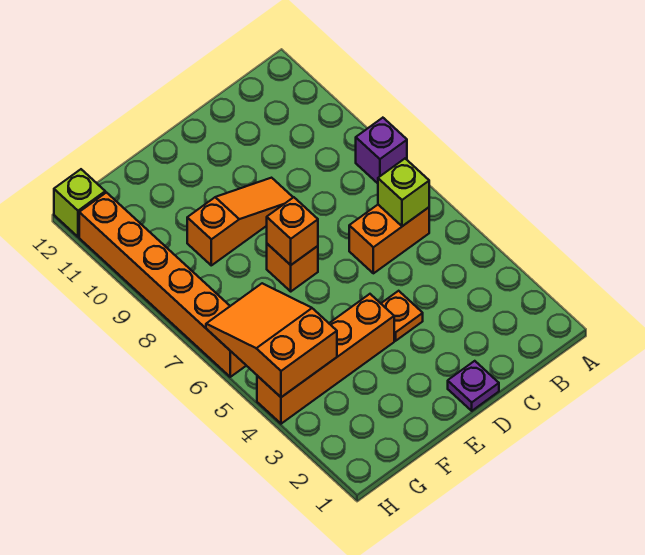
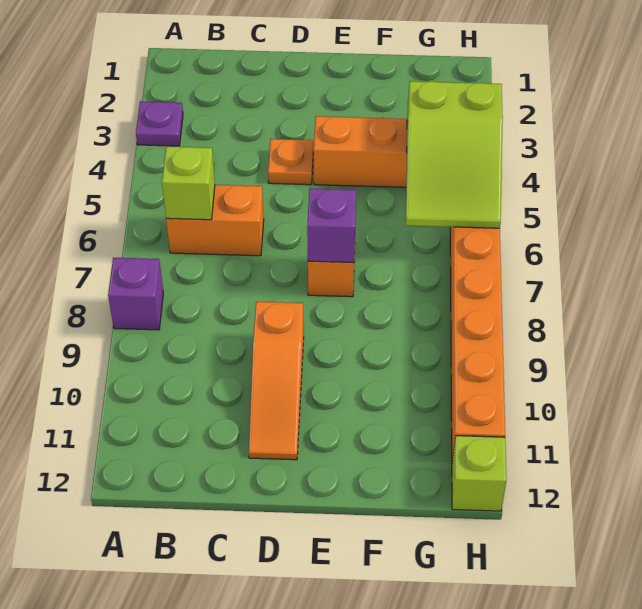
purple plate D1 level 1 -> purple plate A3 level 1
orange slope D9:F9 level 1 top F -> orange slope D9:D11 level 1 top 9
orange brick E7 level 2 -> purple brick E7 level 2
orange slope G4:H6 level 2 top 4 -> lime slope G4:H6 level 2 top 4

